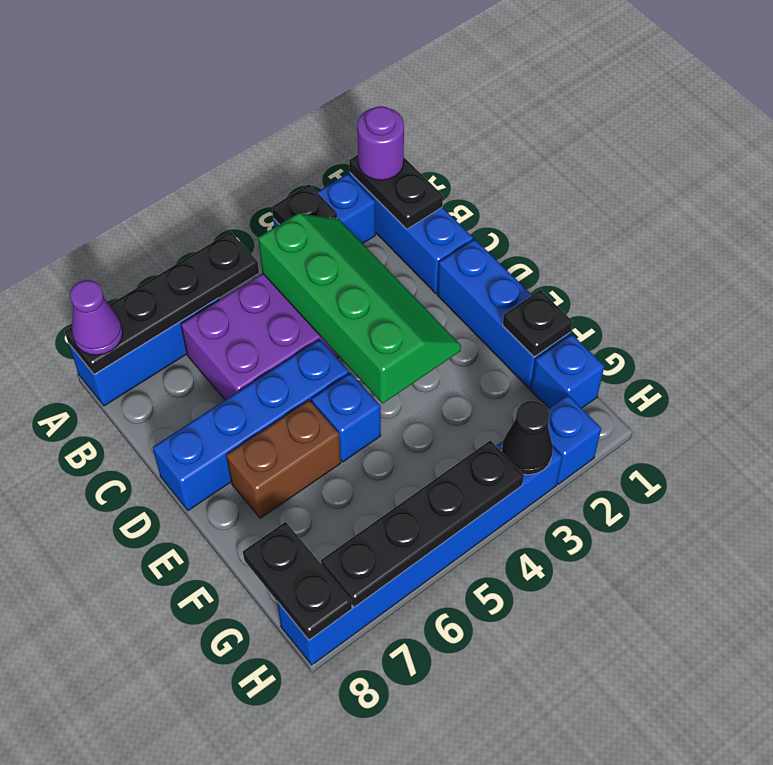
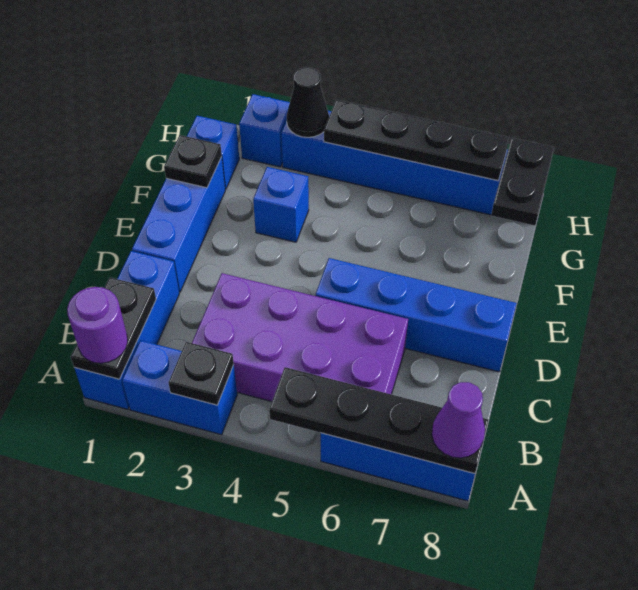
green slope B3:E4 level 2 top 4 -> none
blue brick E5 level 1 -> blue brick F3 level 1
brown brick E6:E7 level 1 -> none

